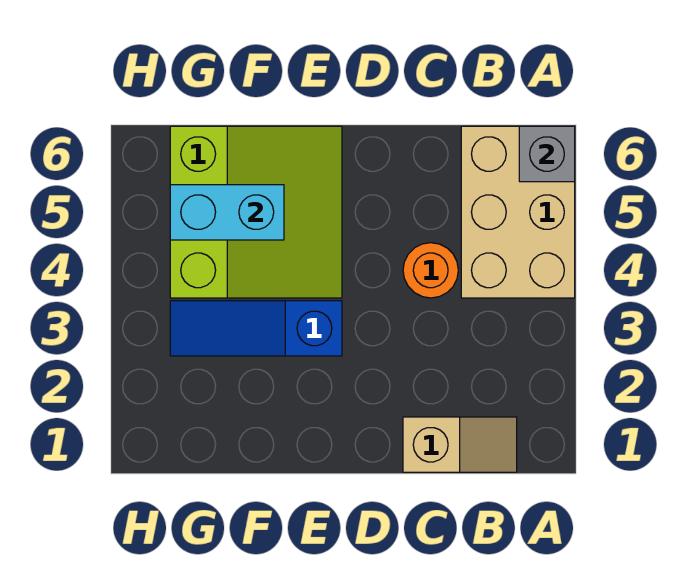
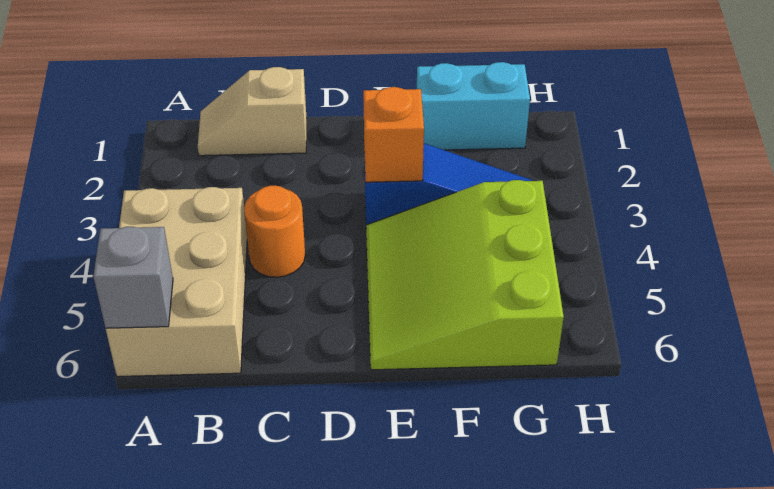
none -> orange brick E3 level 2
cyan brick F5:G5 level 2 -> cyan brick F1:G1 level 1

